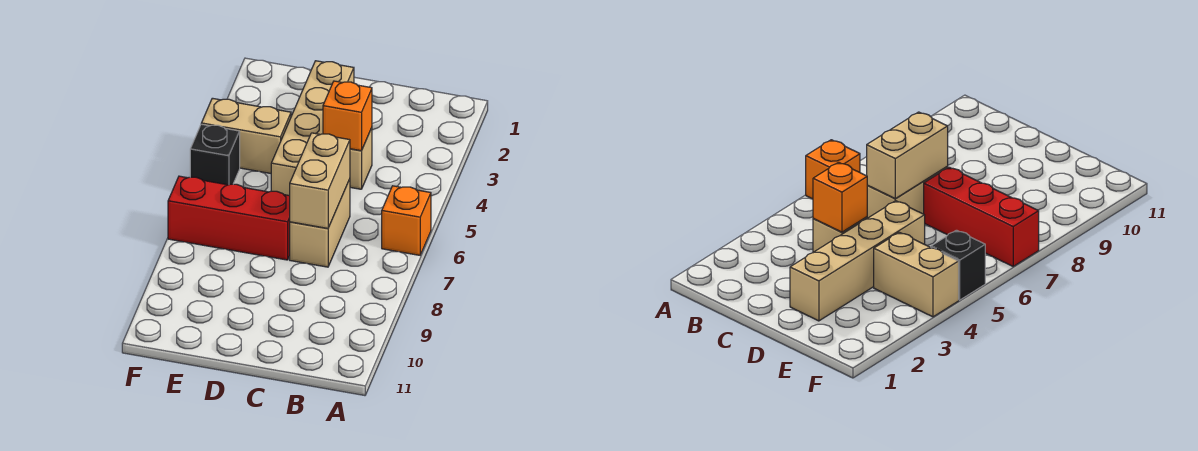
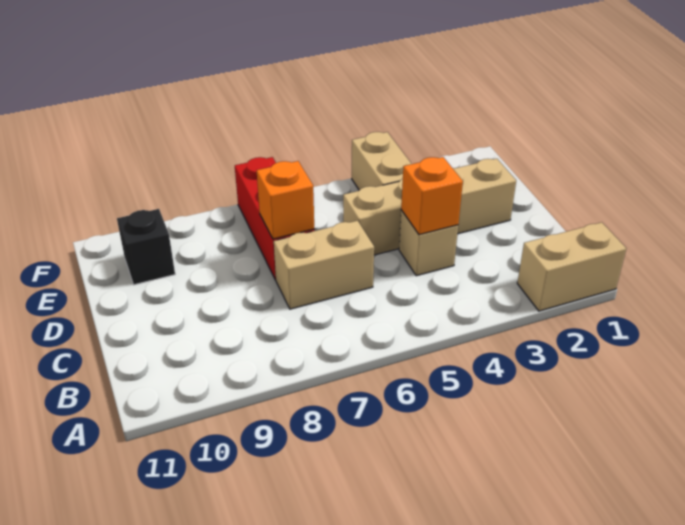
orange brick A6 level 1 -> orange brick D7 level 2
tan brick C6:C7 level 2 -> tan brick A1:A2 level 1
black brick F5 level 1 -> black brick E10 level 1

